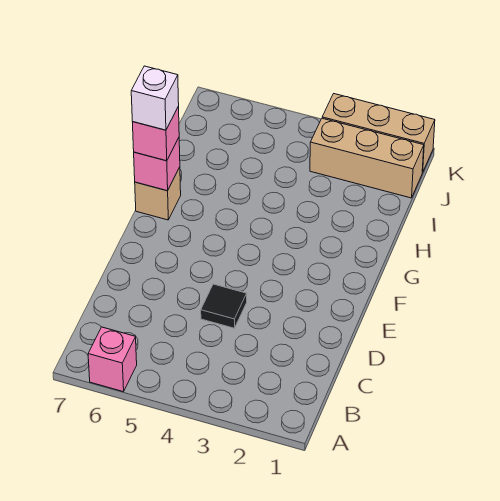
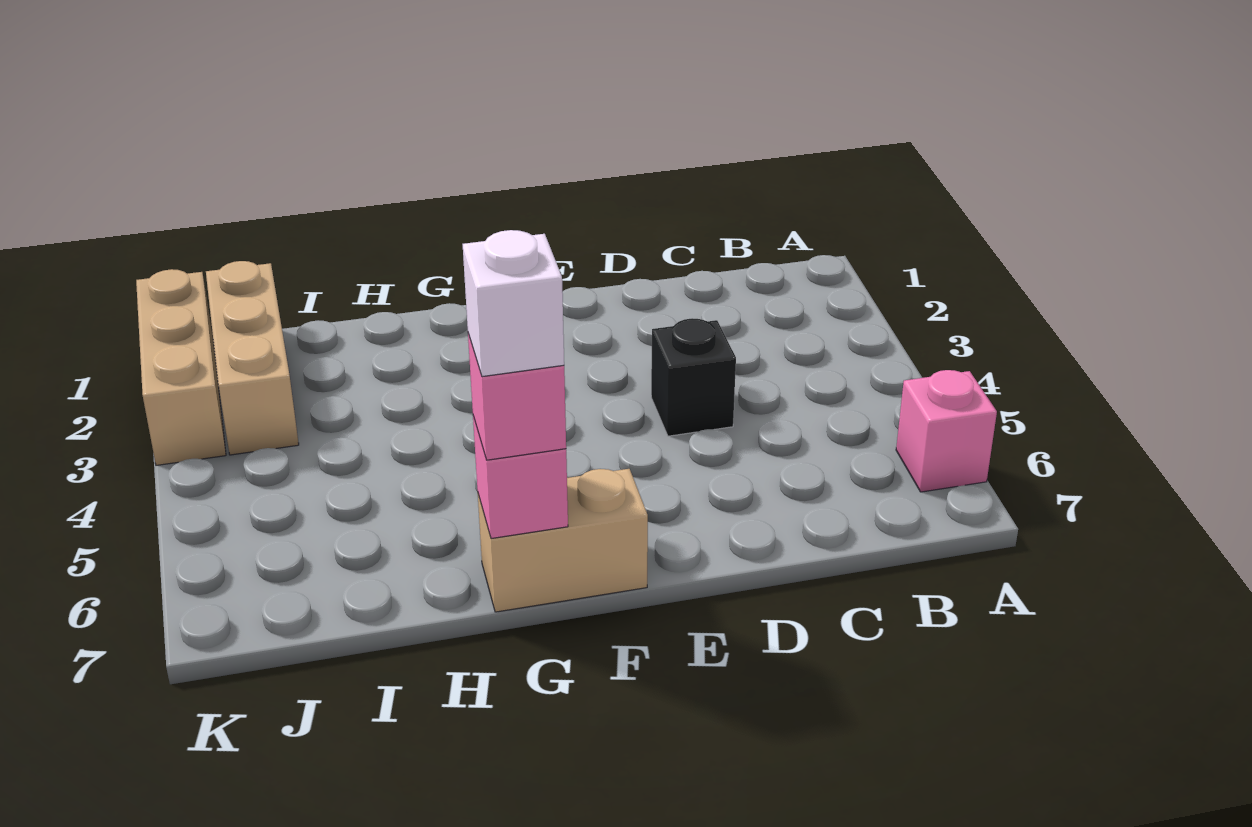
black tile D4 level 1 -> black brick D4 level 1
tan brick G7 level 1 -> tan brick F7:G7 level 1

